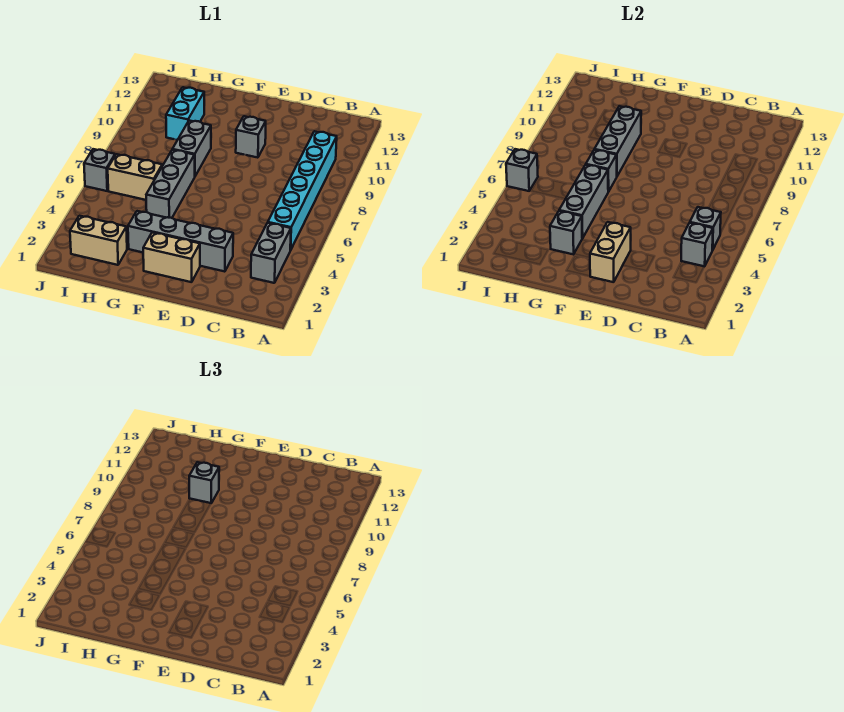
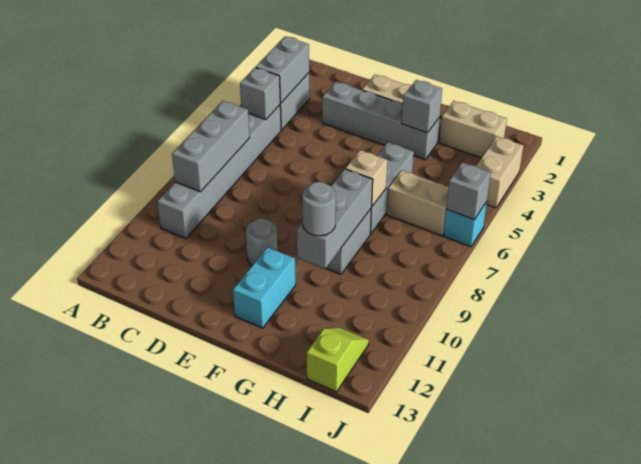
grey brick B4 level 2 -> grey brick B3:B4 level 2
cyan brick B5:B10 level 1 -> grey brick B5:B10 level 1
tan brick E2:E3 level 2 -> tan brick J3:J4 level 1
grey brick E10 level 1 -> grey round brick E10 level 1
grey brick G4:G6 level 2 -> grey brick B7:B9 level 2
grey brick G7 level 2 -> tan brick G7 level 2
grey brick G10 level 3 -> grey round brick G10 level 3
cyan brick H10:H11 level 1 -> cyan brick F11:F12 level 1
none -> lime slope I12:I13 level 1 top 13
grey brick J6 level 1 -> cyan brick J6 level 1

